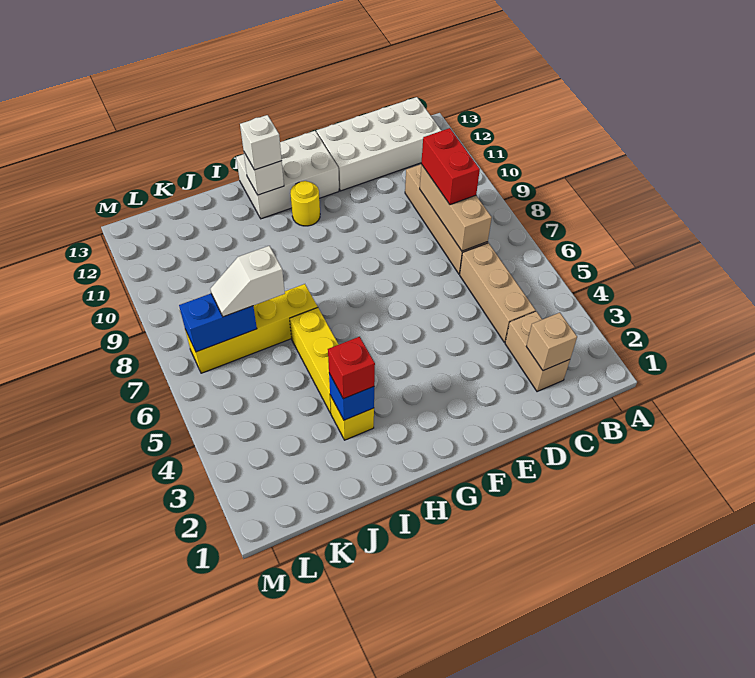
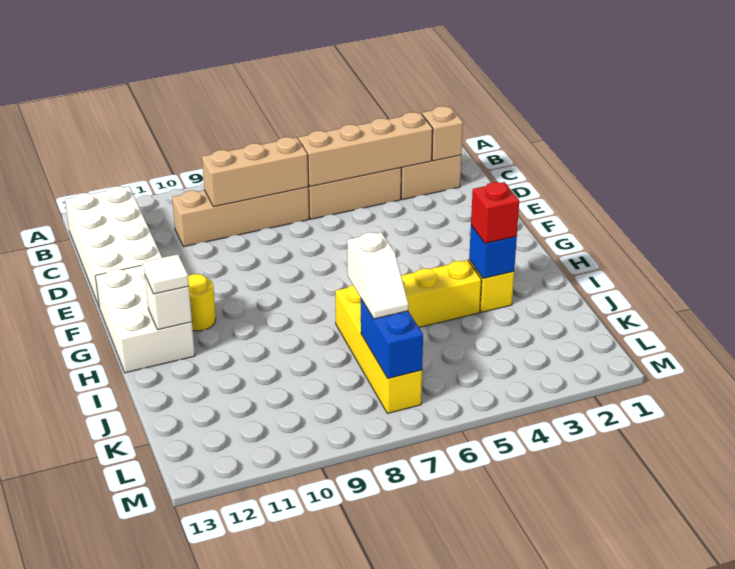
none -> tan brick C3:C6 level 2
red brick C8:C9 level 3 -> none
white brick H12 level 3 -> white tile H12 level 3

